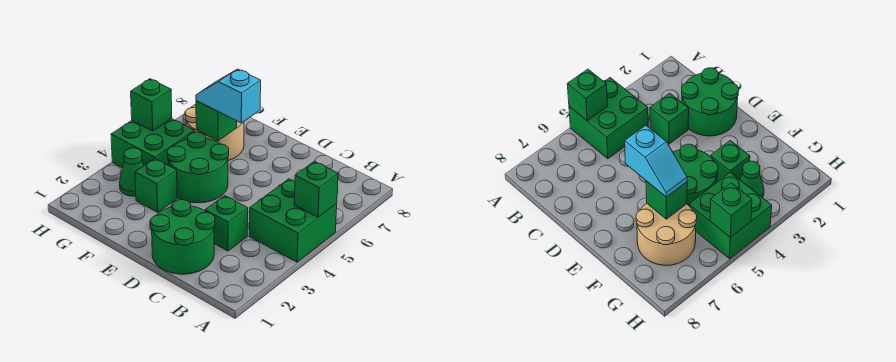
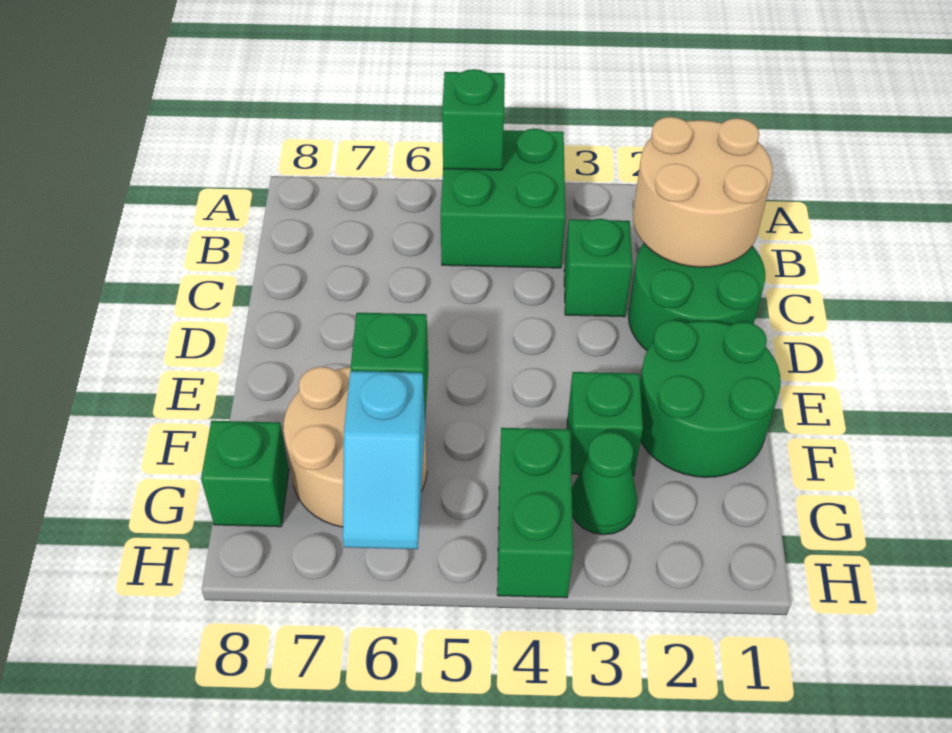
none -> tan round brick B1:C2 level 2
green round brick E4:F5 level 1 -> green round brick E1:F2 level 1
cyan slope E6:F6 level 3 top E -> cyan slope G6:H6 level 2 top G
green brick G4:H5 level 1 -> green brick G4:H4 level 1
green brick H5 level 2 -> green brick G8 level 1

